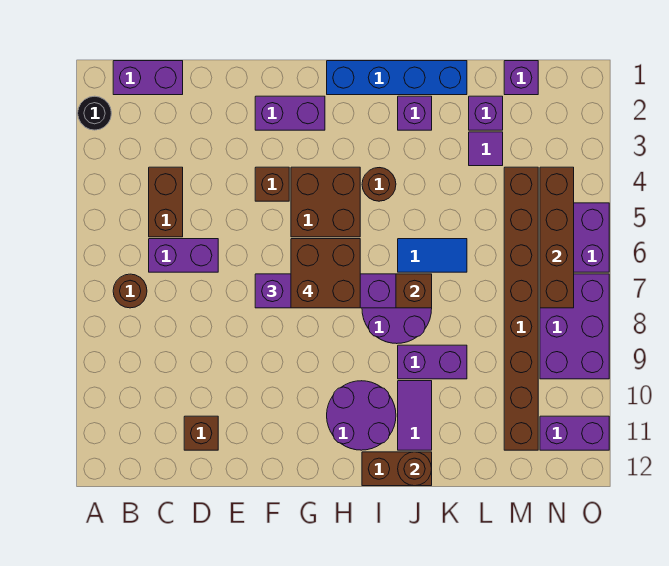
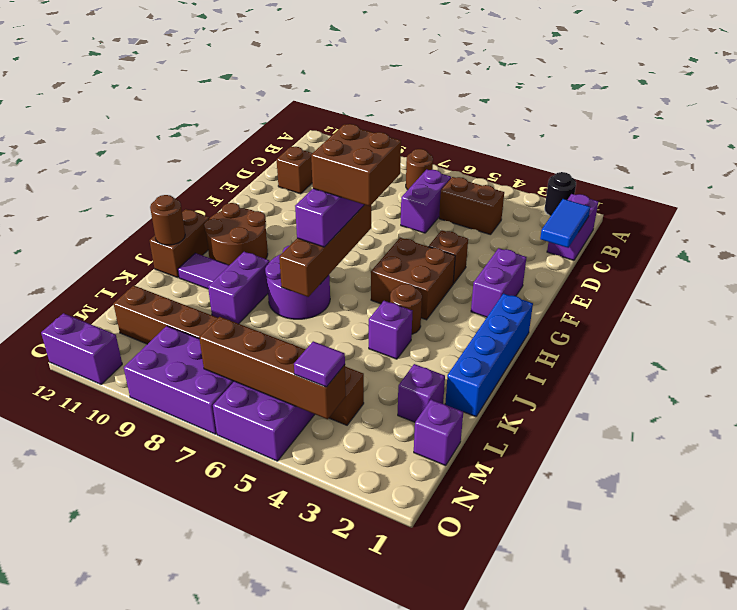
purple round brick H10:I11 level 1 -> brown round brick H10:I11 level 1
purple brick J2 level 1 -> purple brick J4 level 1
blue tile J6:K6 level 1 -> blue tile C1:D1 level 2
purple tile L3 level 1 -> purple tile N4 level 3
purple brick N11:O11 level 1 -> purple brick O11:O12 level 1

